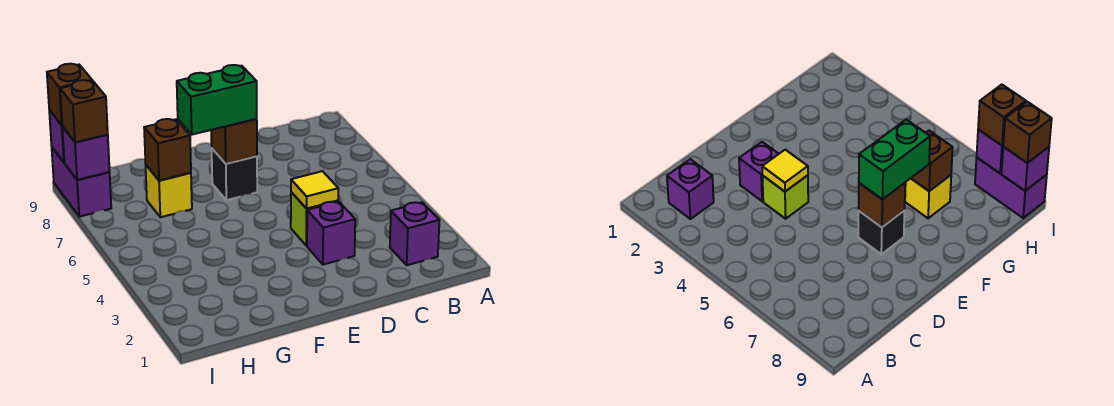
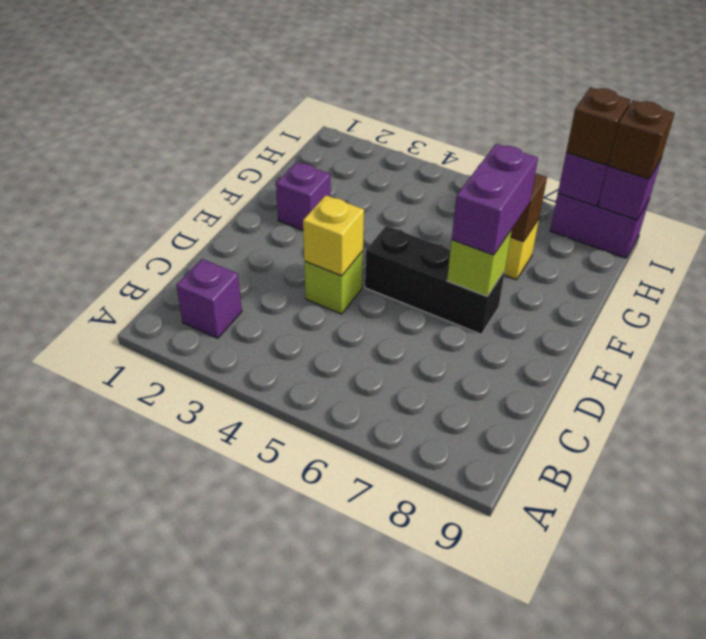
purple brick D3 level 1 -> purple brick F2 level 1
yellow tile D4 level 2 -> yellow brick D4 level 2
black brick E7 level 1 -> black brick E5:E7 level 1
brown brick E7 level 2 -> lime brick E7 level 2
green brick E7:F7 level 3 -> purple brick E7:F7 level 3

